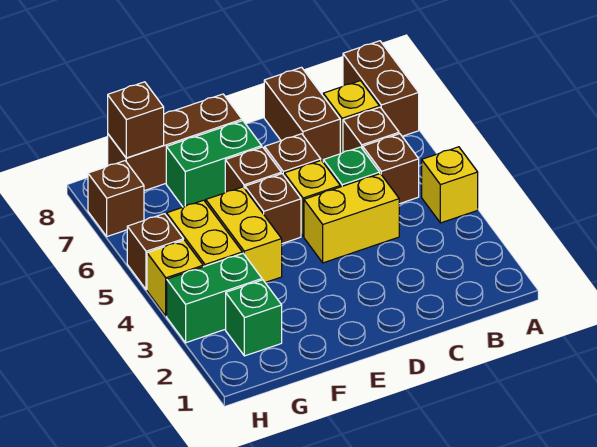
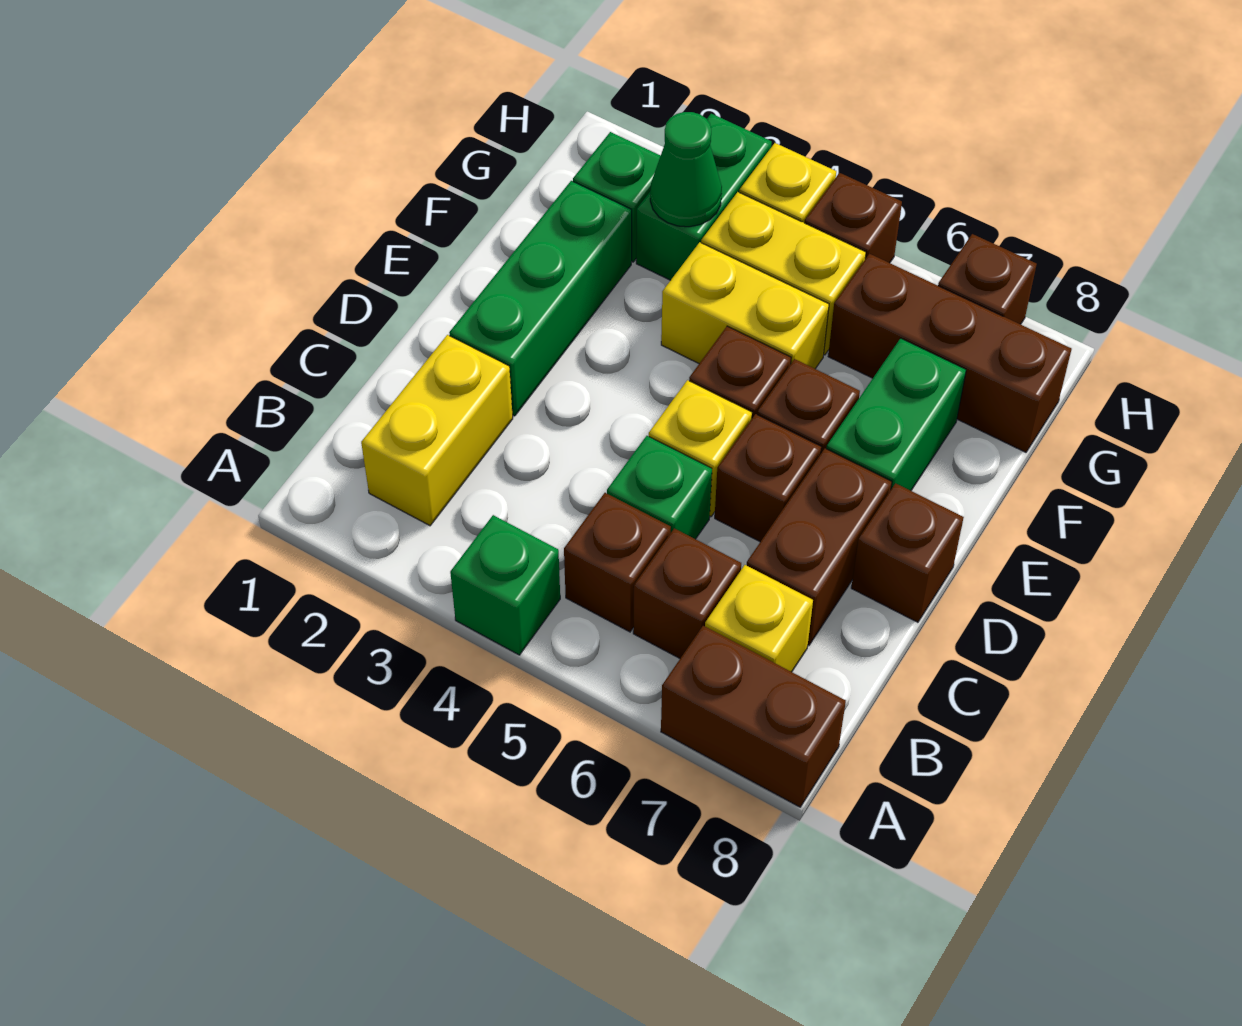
yellow brick A4 level 1 -> green brick A4 level 1
yellow brick C4:D4 level 1 -> yellow brick B2:C2 level 1
brown brick C7:C8 level 1 -> brown brick C7:D7 level 1
none -> green brick D2:F2 level 1
brown brick E8:G8 level 1 -> brown brick G6:G8 level 1
none -> green cone G3 level 2
brown brick G8 level 2 -> brown brick D8 level 1

